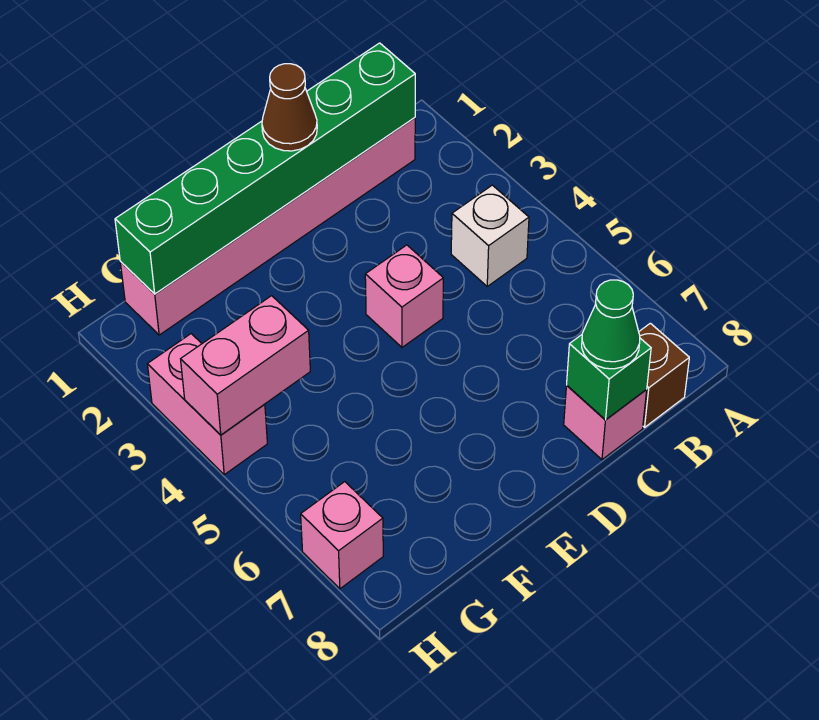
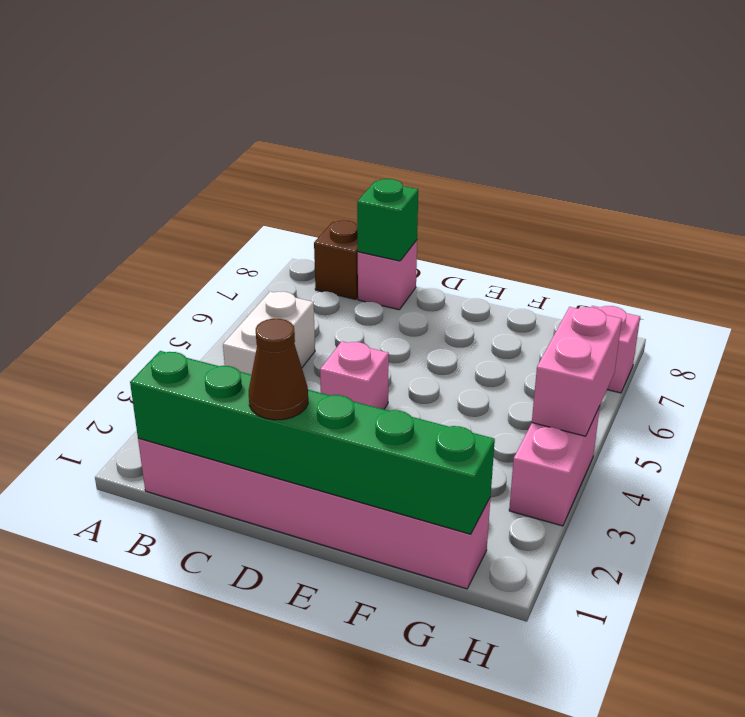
white brick B4 level 1 -> white brick B4:B5 level 1
green cone C8 level 3 -> none
pink brick G4:H4 level 2 -> pink brick H4:H5 level 2

